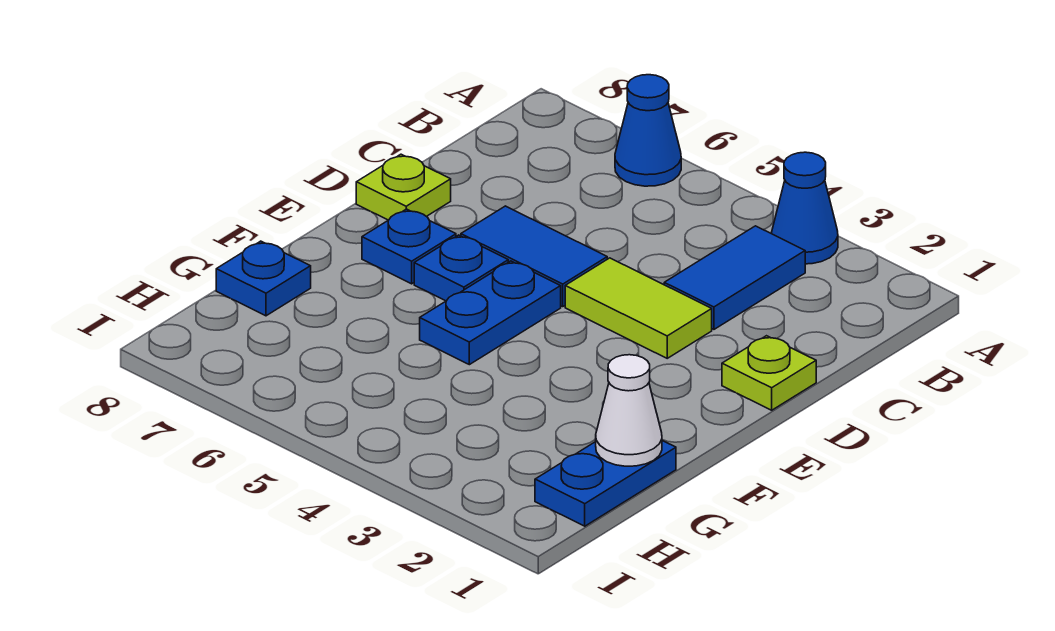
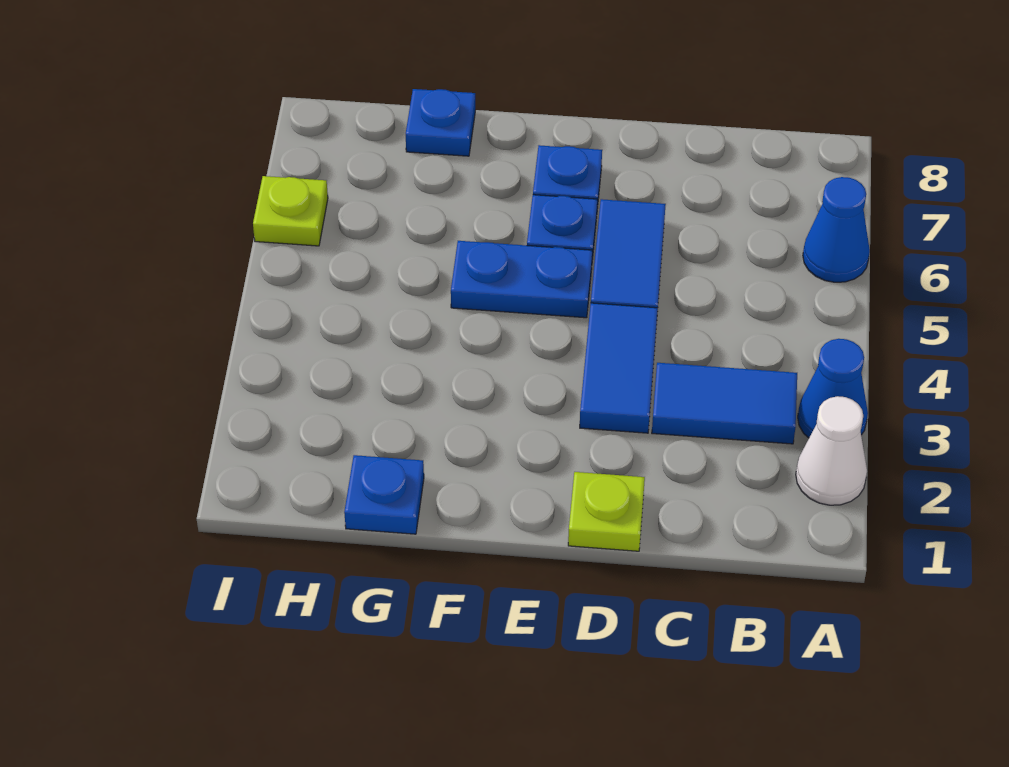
lime tile D3:D4 level 1 -> blue tile D3:D4 level 1
lime plate D8 level 1 -> lime plate I6 level 1
blue plate G1:H1 level 1 -> blue plate G1 level 1
white cone G1 level 2 -> white cone A2 level 1

